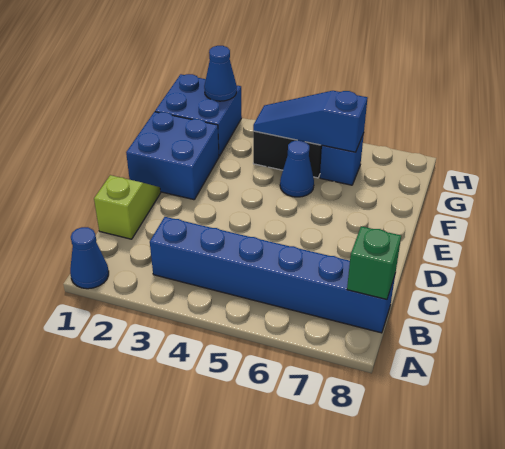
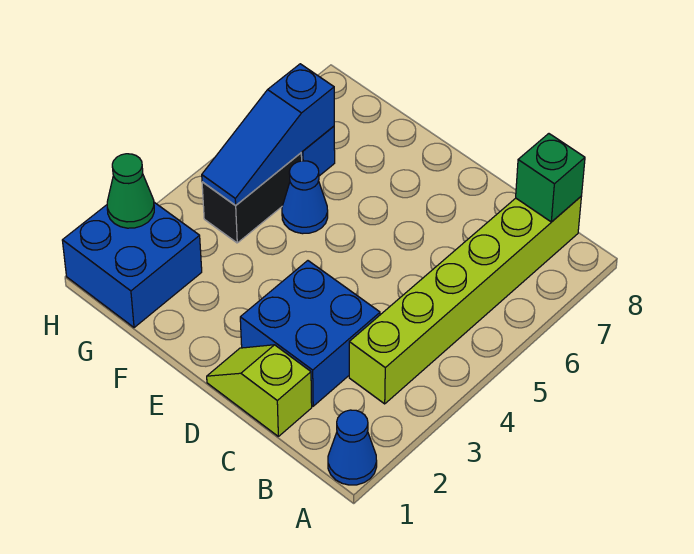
blue brick B3:B8 level 1 -> lime brick B3:B8 level 1
blue brick E1:F2 level 1 -> blue brick C2:D3 level 1
blue cone H2 level 2 -> green cone H2 level 2

